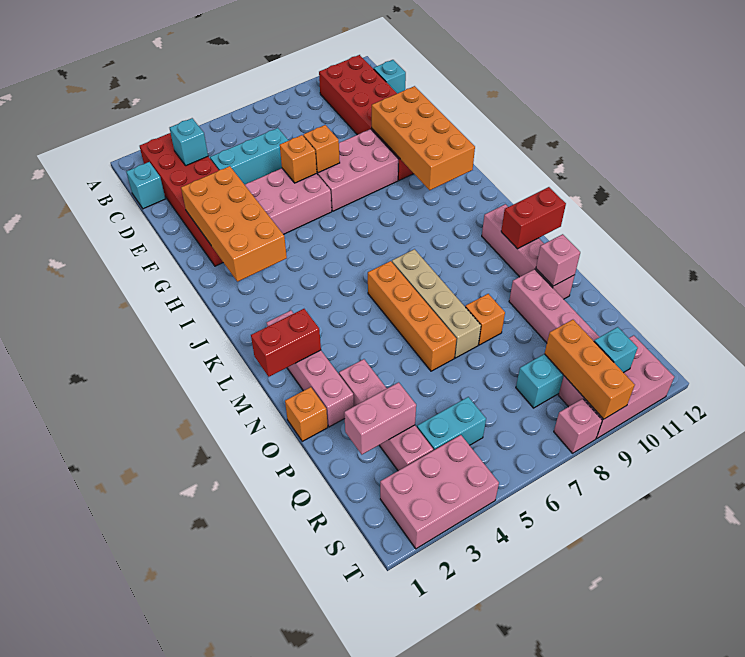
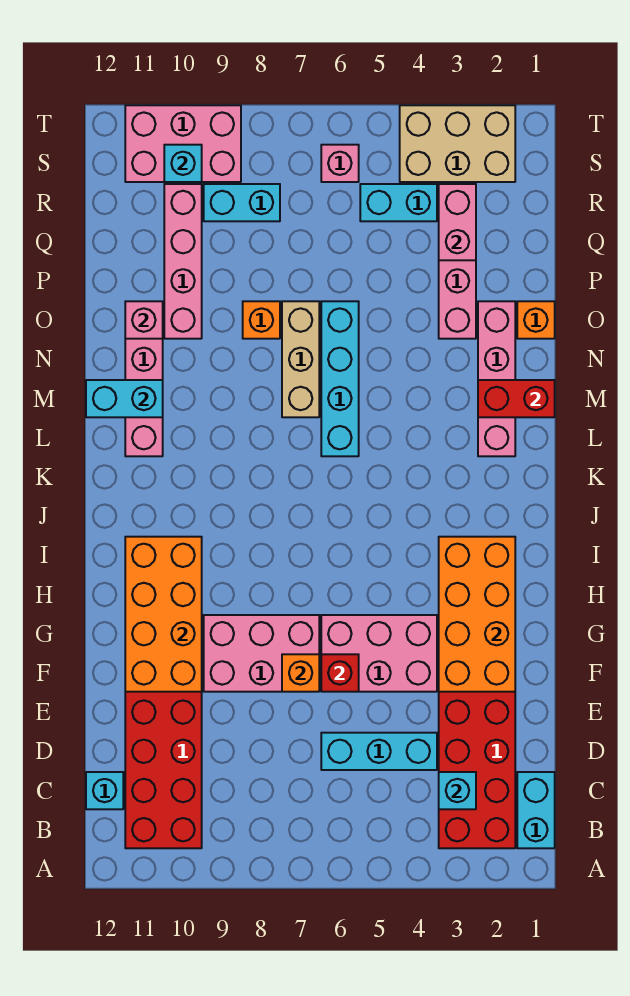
cyan brick C1 level 1 -> cyan brick B1:C1 level 1
orange brick F6 level 2 -> red brick F6 level 2
orange brick L6:O6 level 1 -> cyan brick L6:O6 level 1
tan brick L7:O7 level 1 -> tan brick M7:O7 level 1
red brick M11:M12 level 2 -> cyan brick M11:M12 level 2
pink brick Q2:Q3 level 2 -> pink brick Q3:R3 level 2
orange brick R9:T9 level 2 -> none
pink brick S2:T4 level 1 -> tan brick S2:T4 level 1
pink brick T8 level 1 -> pink brick S6 level 1

